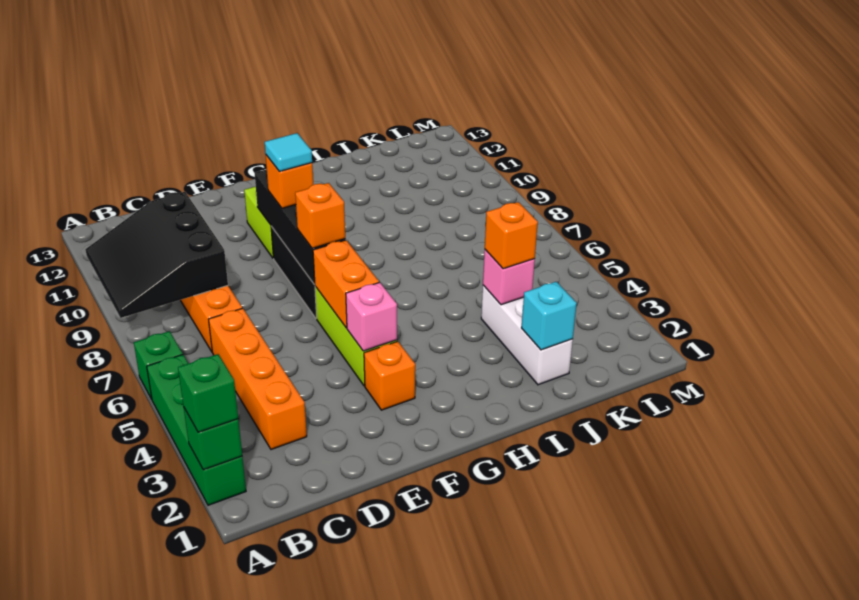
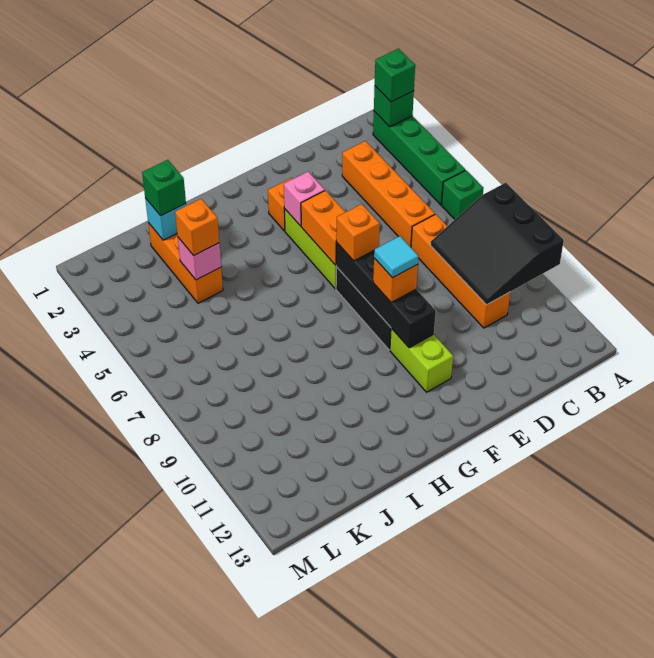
black slope A8:C10 level 2 top C -> black slope A8:C10 level 2 top A
white brick J2:J4 level 1 -> orange brick J2:J4 level 1
none -> green brick J2 level 3

